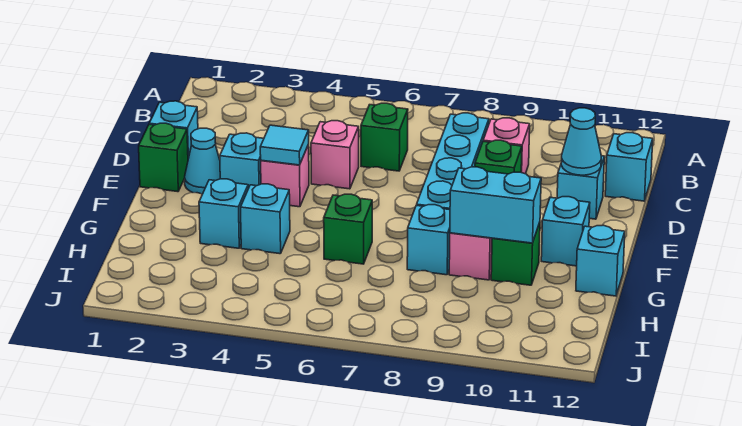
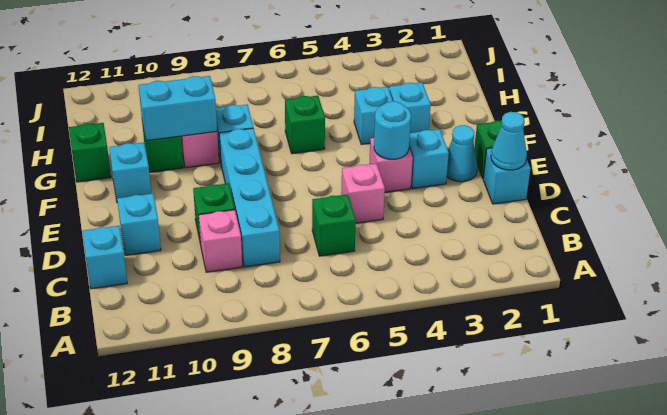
cyan cone D11 level 2 -> cyan cone D1 level 2
cyan tile E4 level 2 -> cyan round brick E4 level 2
cyan brick G12 level 1 -> green brick G12 level 1

